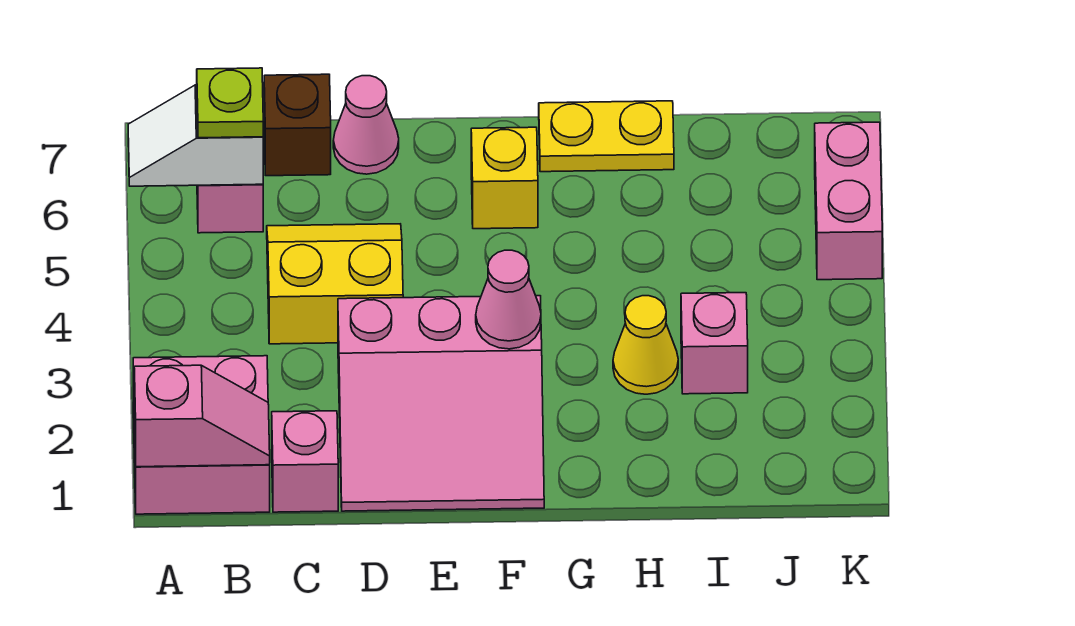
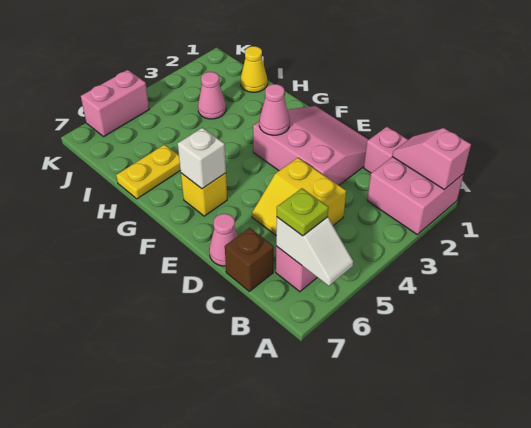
none -> white brick F6 level 2
yellow plate G7:H7 level 1 -> yellow plate H6:H7 level 1
yellow cone H3 level 1 -> yellow cone I1 level 1
pink brick I3 level 1 -> pink cone I3 level 1

